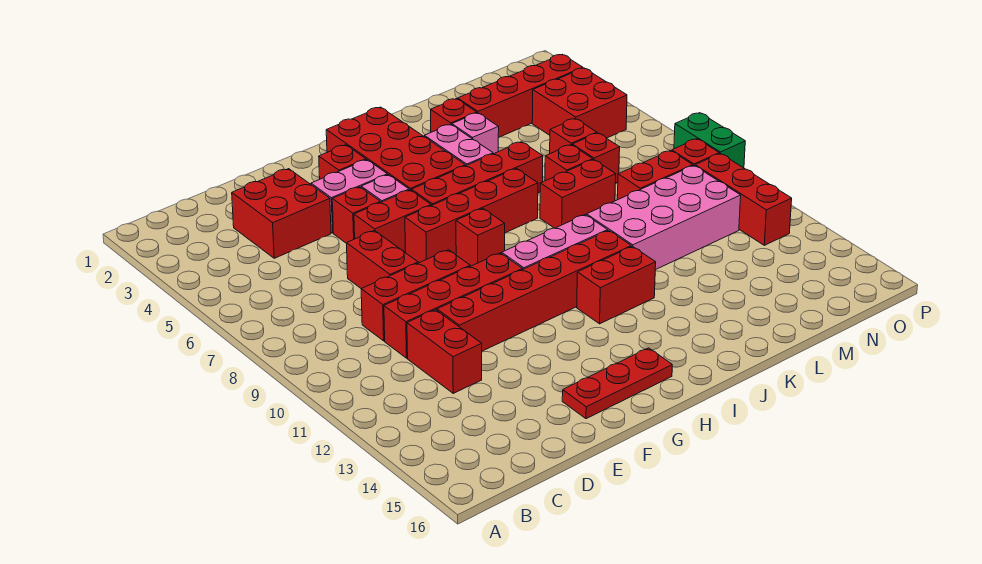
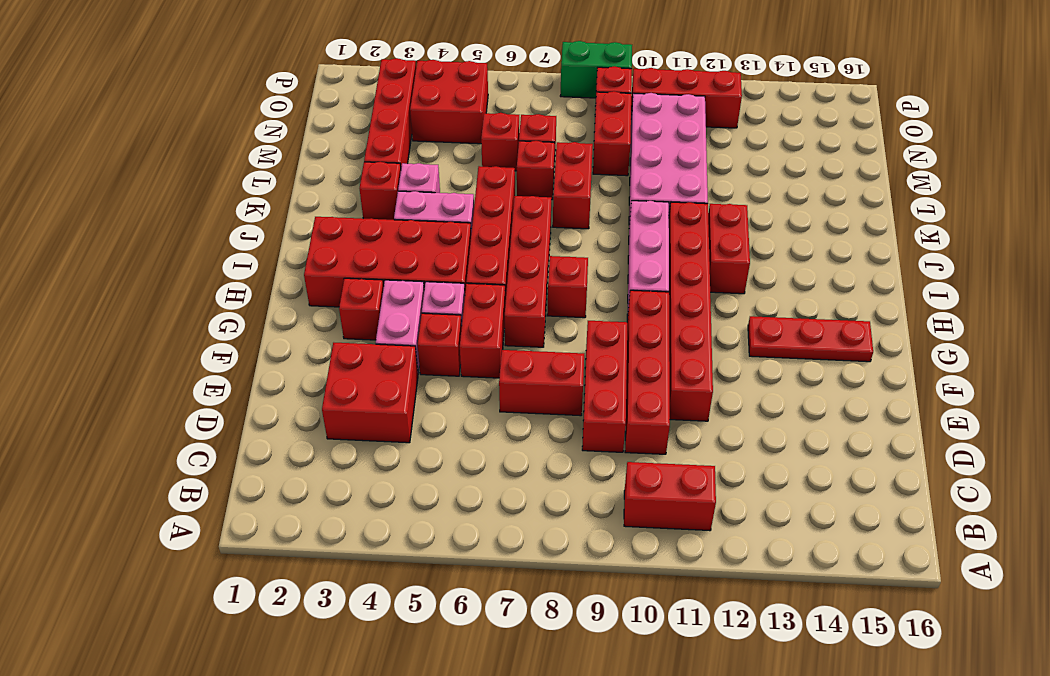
red brick D11:D12 level 1 -> red brick B10:B11 level 1
red plate F15:H15 level 1 -> red plate G13:G15 level 1

